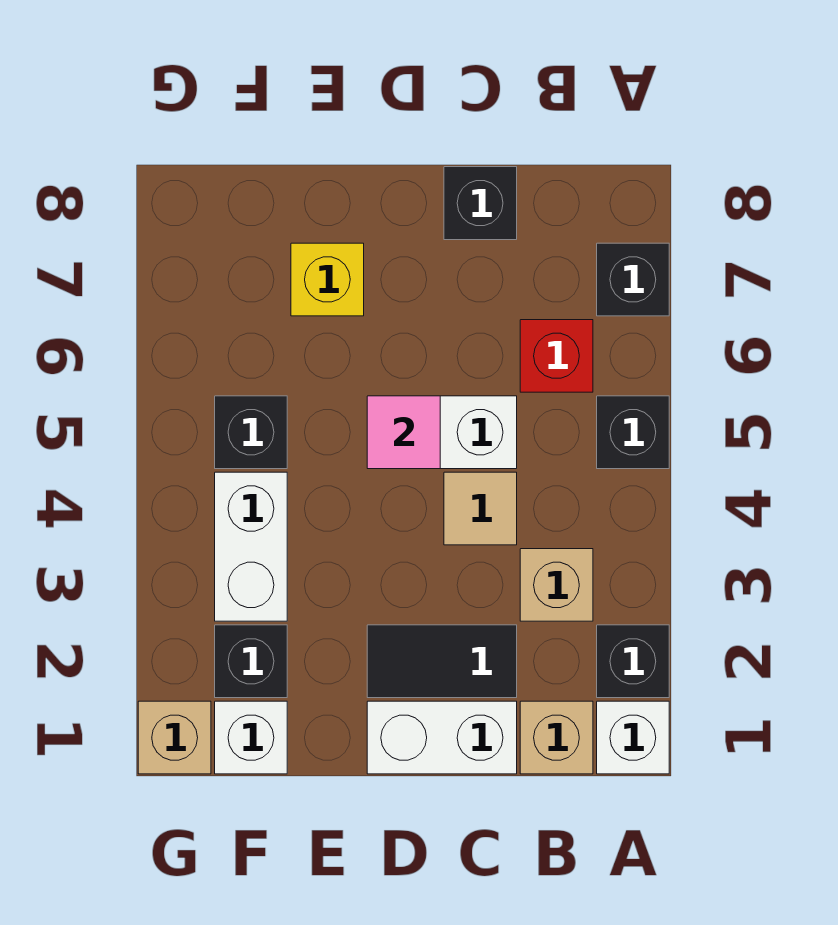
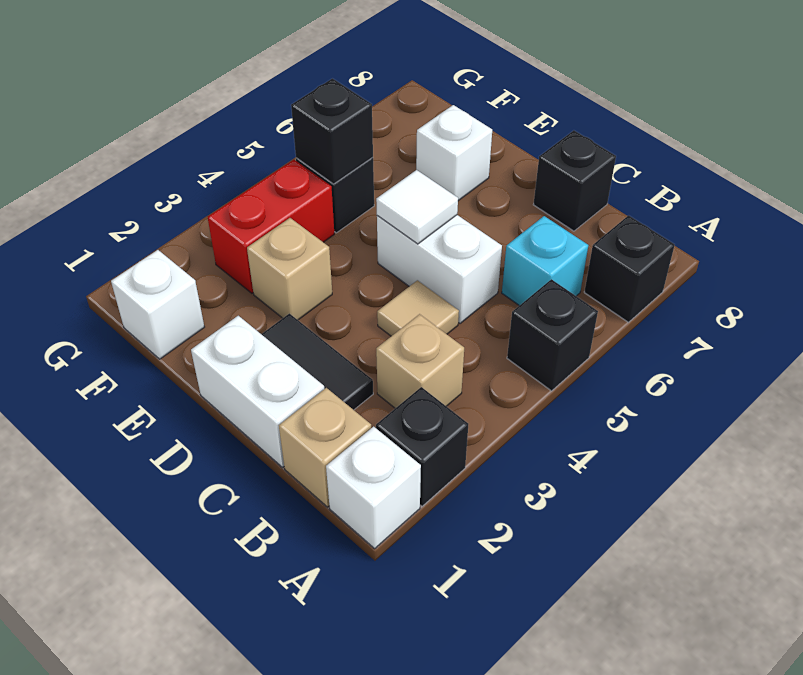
red brick B6 level 1 -> cyan brick B6 level 1
pink tile D5 level 2 -> white tile D5 level 2
yellow brick E7 level 1 -> white brick E7 level 1
black brick F2 level 1 -> black brick F5 level 2
white brick F3:F4 level 1 -> red brick F3:F4 level 1
tan brick G1 level 1 -> tan brick E3 level 1

